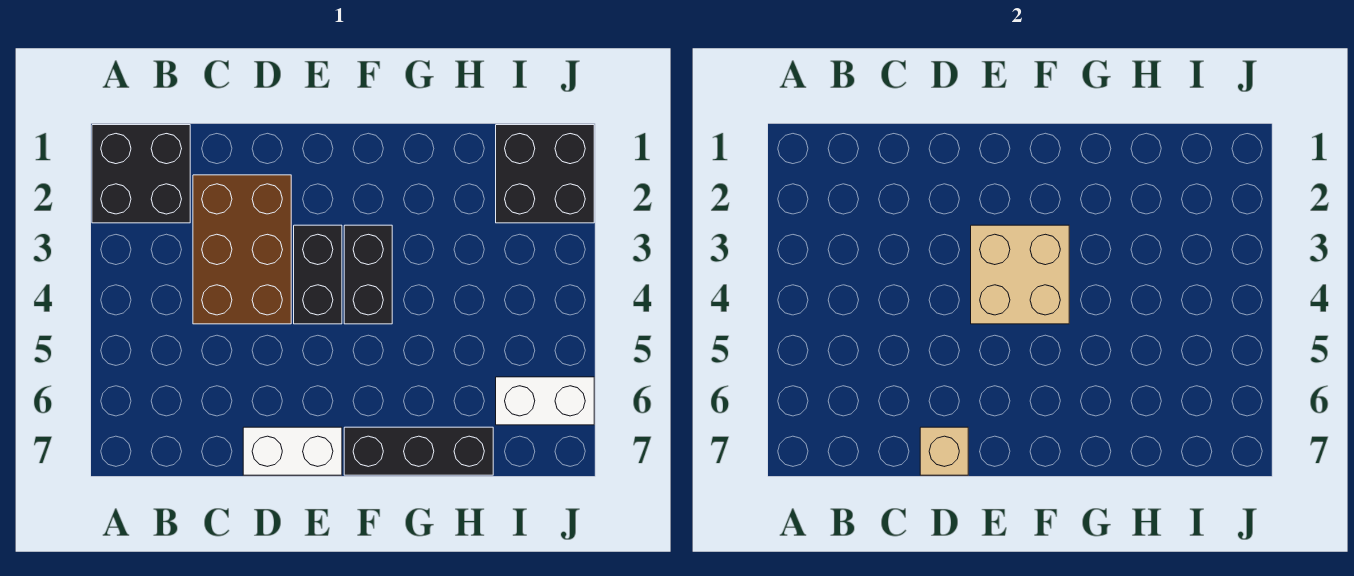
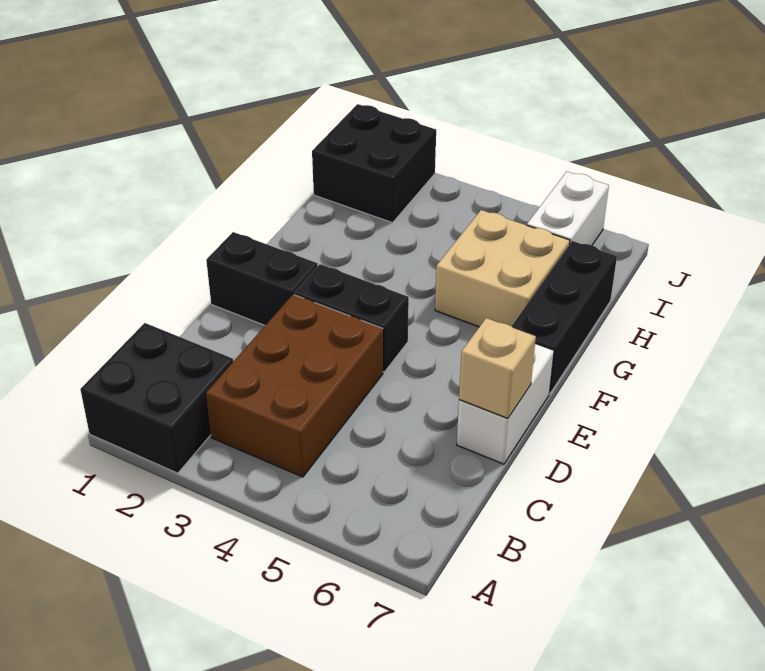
brown brick C2:D4 level 1 -> brown brick B3:D4 level 1
tan brick E3:F4 level 2 -> tan brick G5:H6 level 1
black brick F3:F4 level 1 -> black brick E1:E2 level 1

